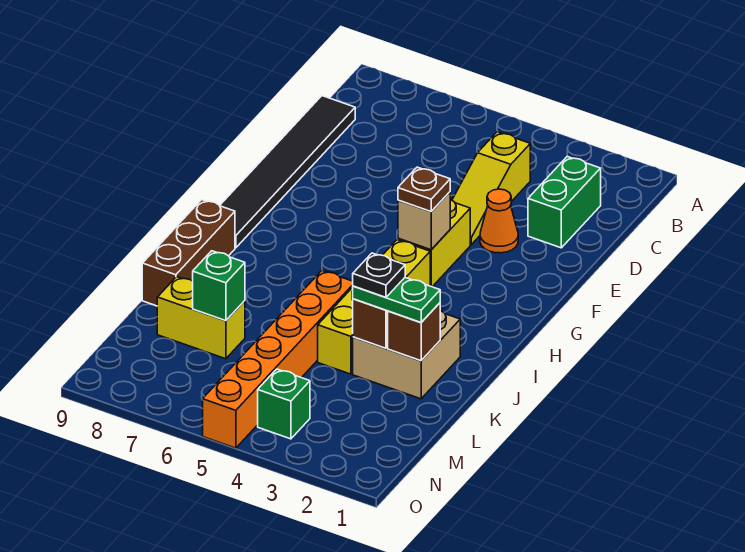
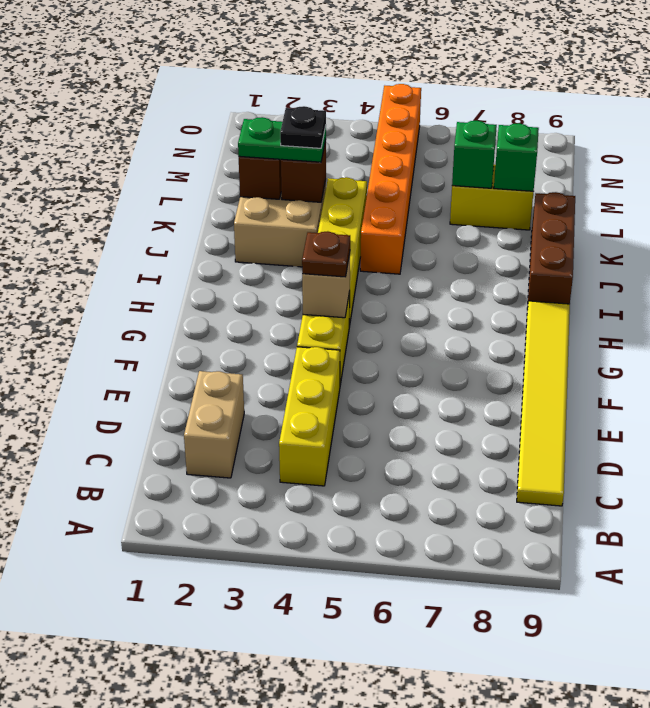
green brick C2:D2 level 1 -> tan brick C2:D2 level 1
yellow slope C4:E4 level 1 top C -> yellow brick C4:E4 level 1
black tile C9:H9 level 1 -> yellow tile C9:H9 level 1
orange cone E3 level 1 -> none
green brick N4 level 1 -> green brick L8 level 2

